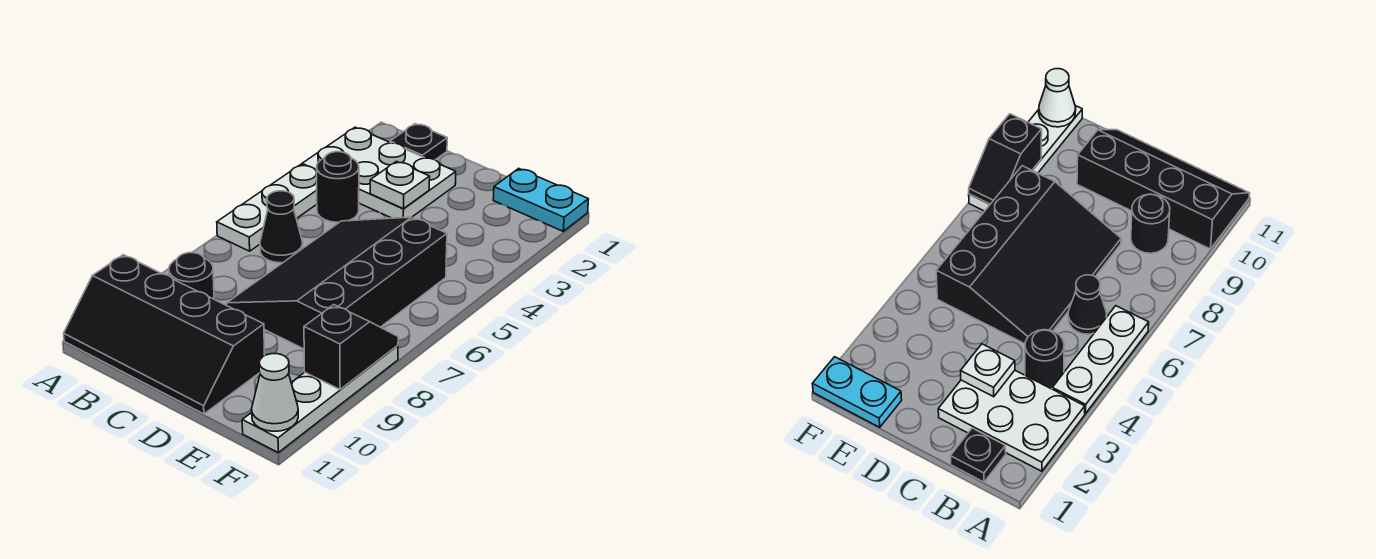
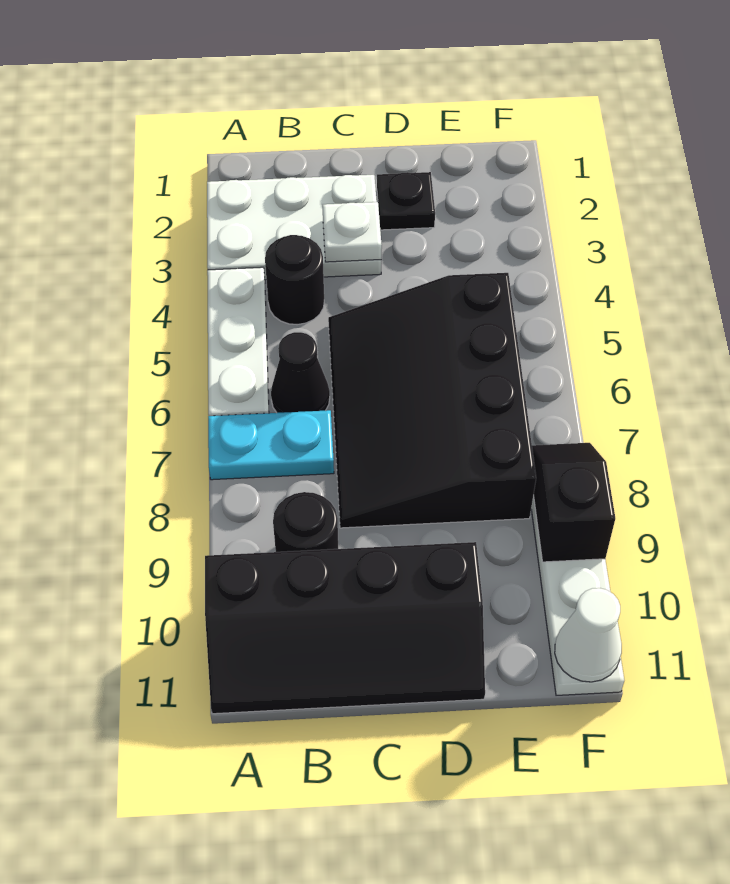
black plate B1 level 1 -> black plate D2 level 1
cyan plate E1:F1 level 1 -> cyan plate A7:B7 level 1

